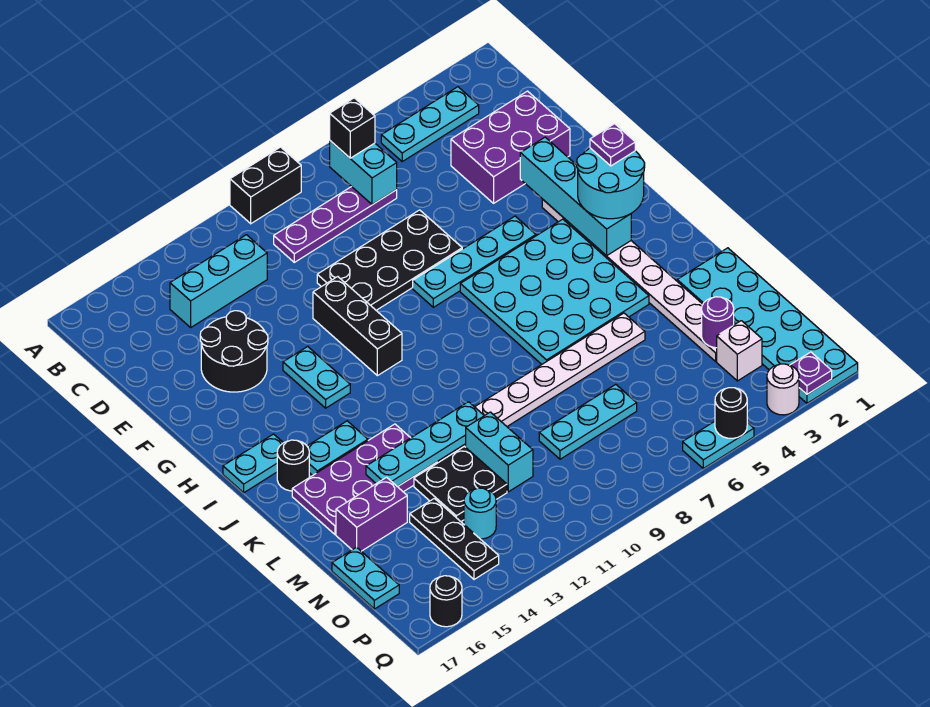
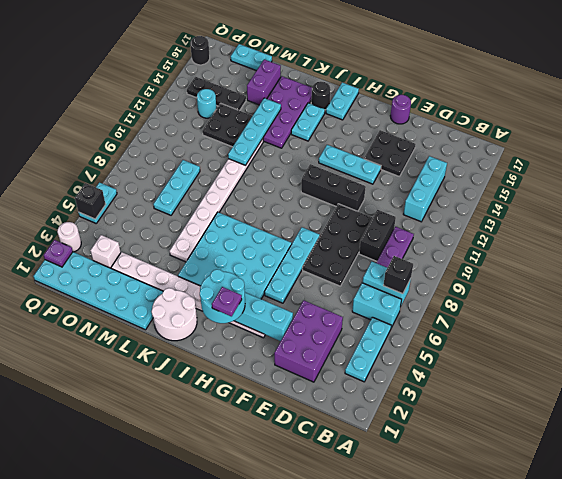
black brick A9:A10 level 1 -> black brick D9:D10 level 1
black round brick E14:F15 level 1 -> black plate E14:F15 level 1
cyan plate G13:H13 level 1 -> cyan plate F13:H13 level 1
none -> white round brick J1:K2 level 1
cyan brick M11:N11 level 1 -> cyan brick B6:C6 level 1
purple round brick N3 level 2 -> purple round brick F17 level 1
black round brick Q5 level 2 -> black brick Q5 level 2

